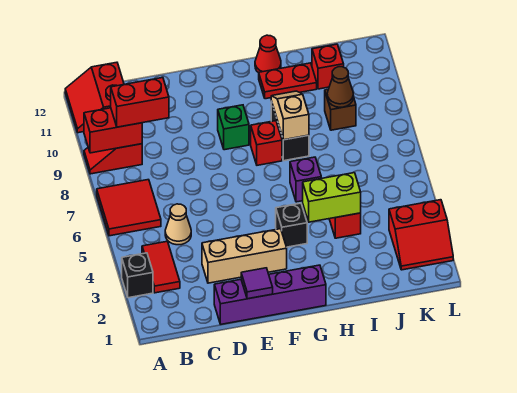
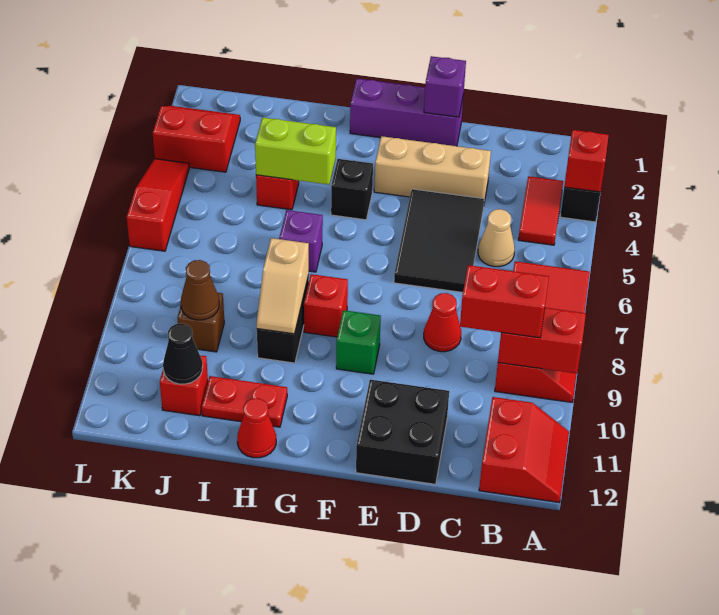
none -> red brick A3 level 2
purple brick D1:G1 level 1 -> purple brick E1:G1 level 1
none -> black tile D4:E6 level 1
none -> red cone D8 level 1
none -> black brick D11:E12 level 1
purple tile E1 level 2 -> purple brick E1 level 2
none -> black cone J11 level 2
none -> red slope L4:L6 level 1 top 6

